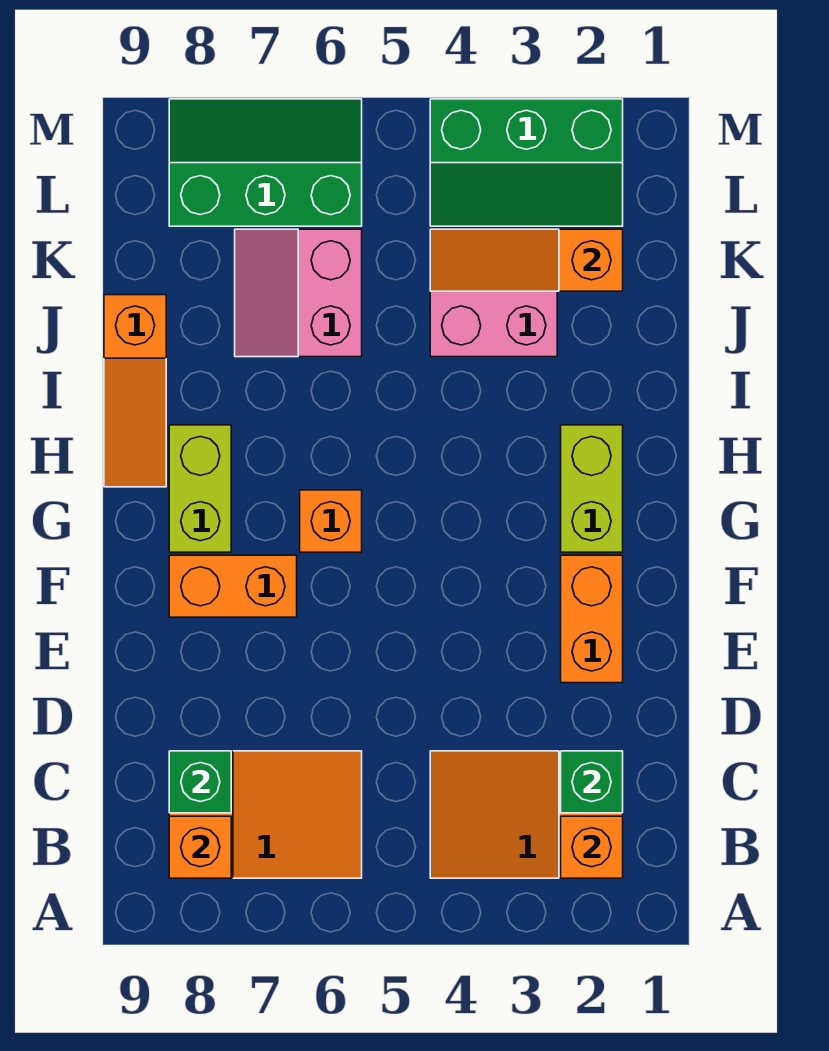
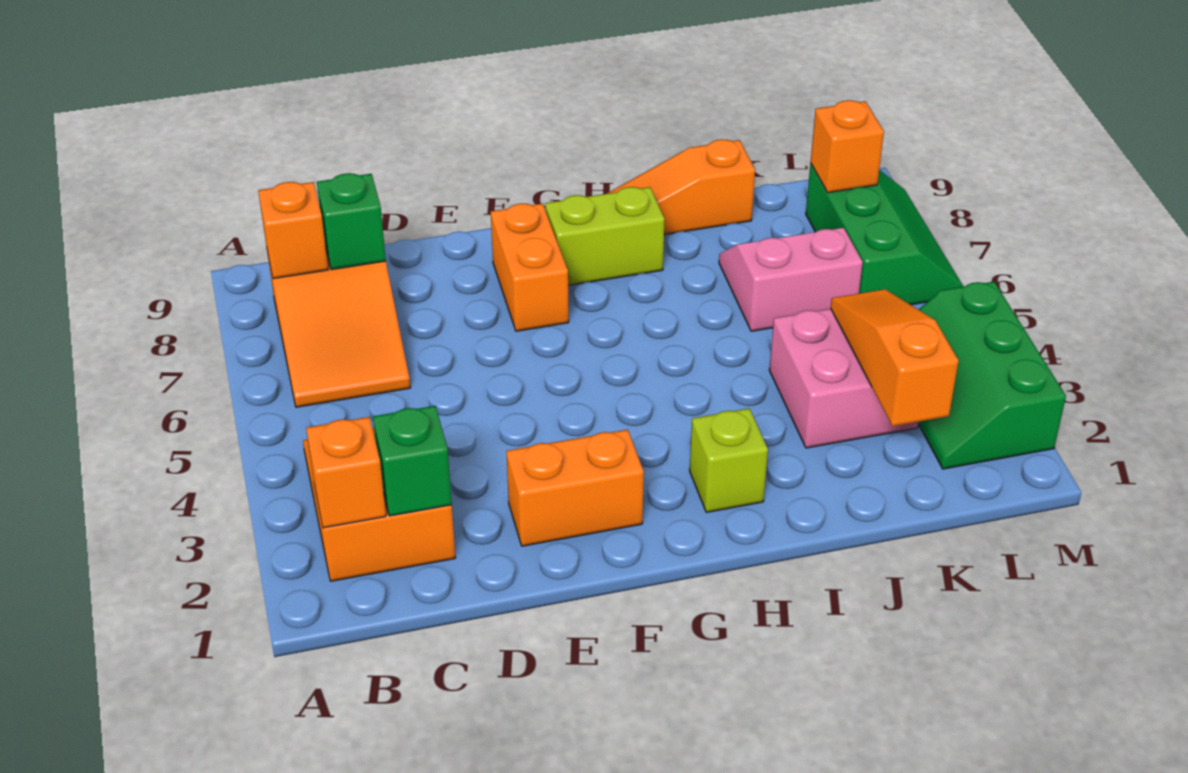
lime brick G2:H2 level 1 -> lime brick H2 level 1
orange brick G6 level 1 -> orange brick L8 level 2

